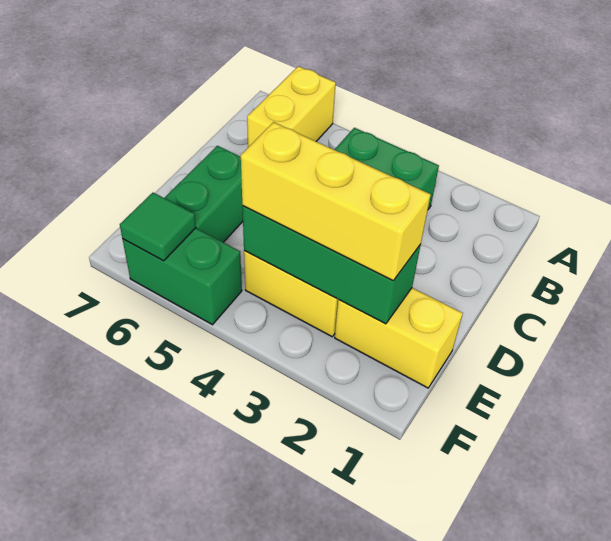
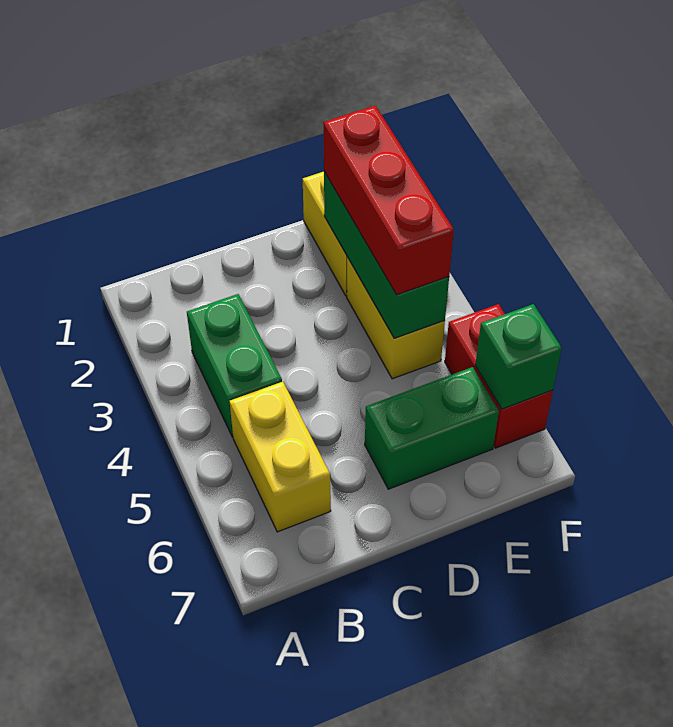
yellow brick A6:B6 level 1 -> yellow brick B5:B6 level 1
yellow brick E2:E4 level 3 -> red brick E2:E4 level 3
green brick F5:F6 level 1 -> red brick F5:F6 level 1
green tile F6 level 2 -> green brick F6 level 2

